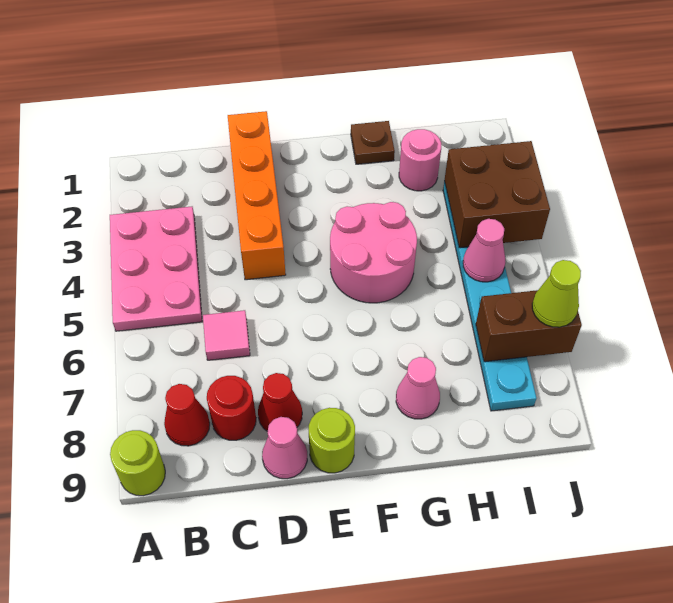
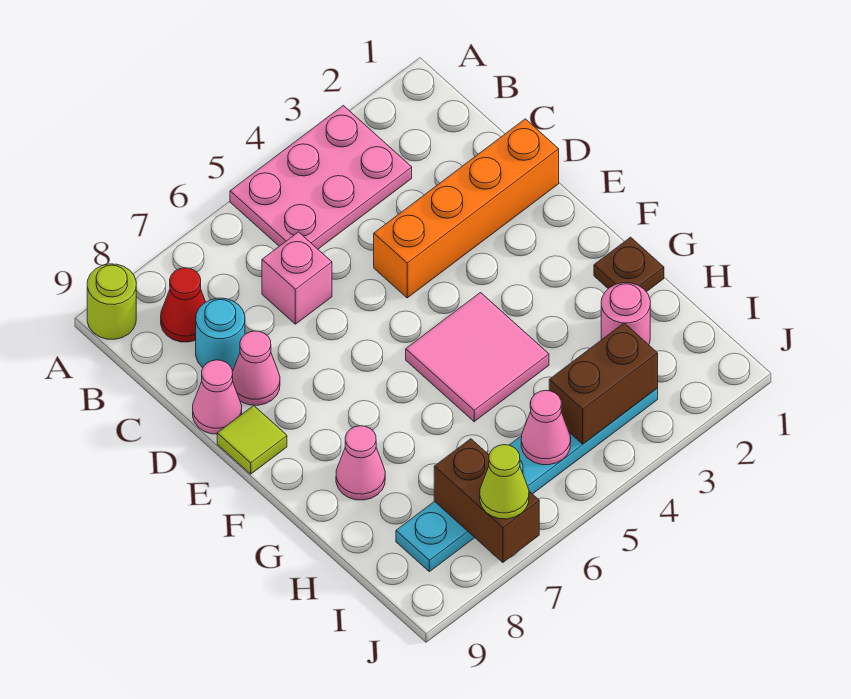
pink tile C6 level 1 -> pink brick C6 level 1
red round brick C8 level 1 -> cyan round brick C8 level 1
red cone D8 level 1 -> pink cone D8 level 1
lime round brick E9 level 1 -> lime tile E9 level 1
pink round brick F4:G5 level 1 -> pink tile F4:G5 level 1
brown brick I3:J4 level 2 -> brown brick I3:I4 level 2

